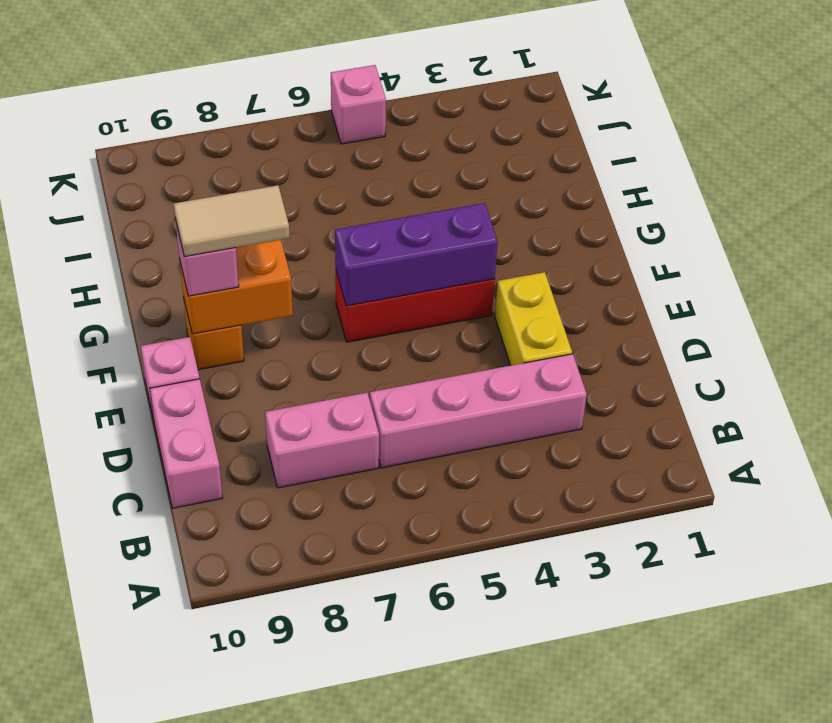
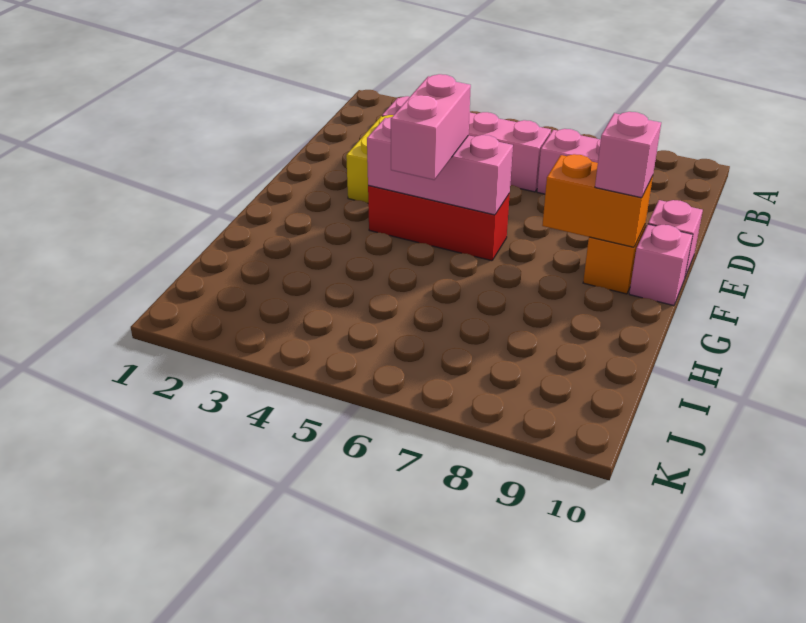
pink brick C10:D10 level 1 -> pink brick F5:G5 level 3
purple brick F4:F6 level 2 -> pink brick F4:F6 level 2
tan tile F8:F9 level 4 -> none
pink brick K5 level 1 -> pink brick F10 level 1

